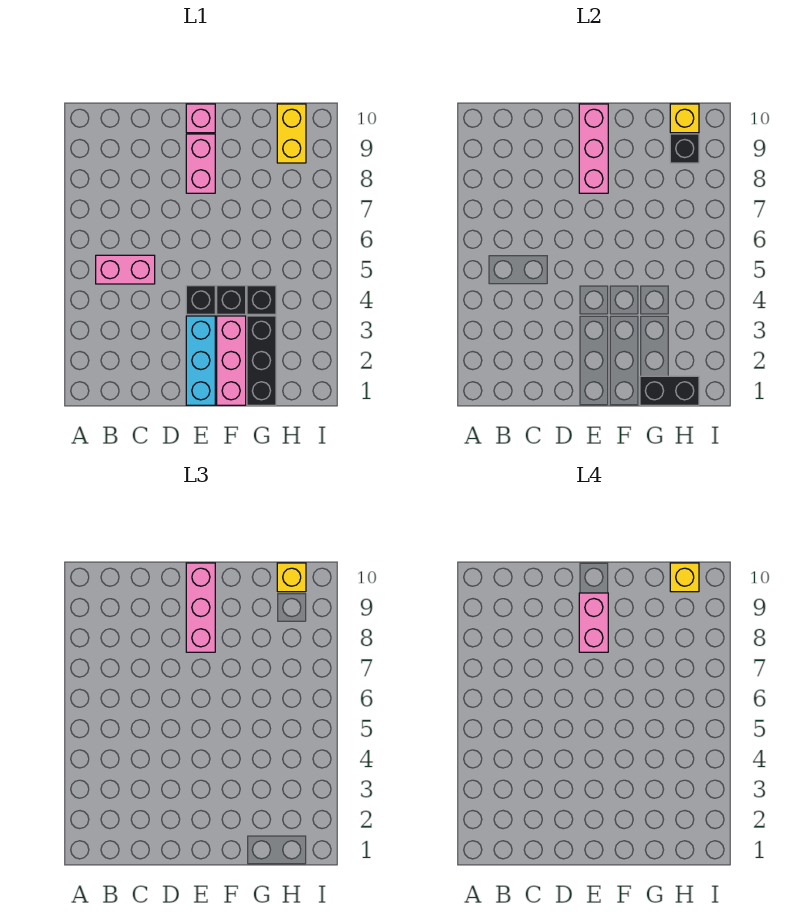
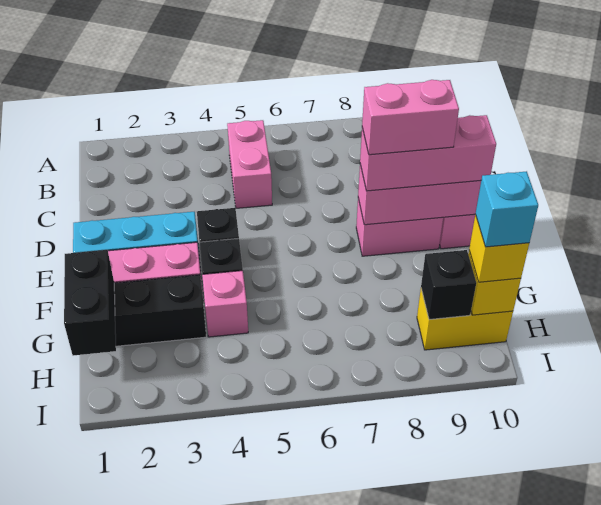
black brick G4 level 1 -> pink brick G4 level 1
yellow brick H10 level 4 -> cyan brick H10 level 4

